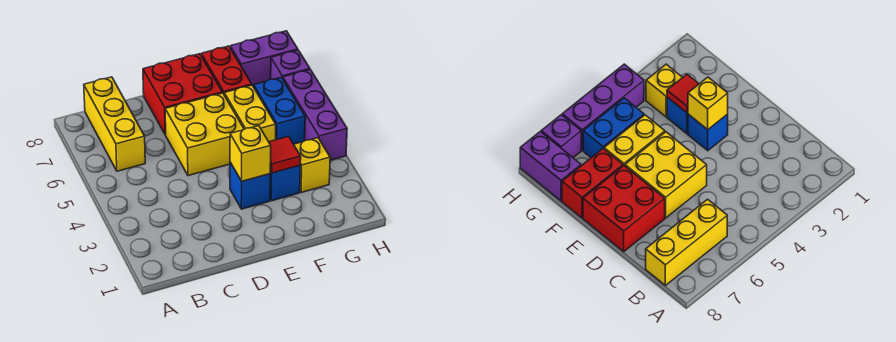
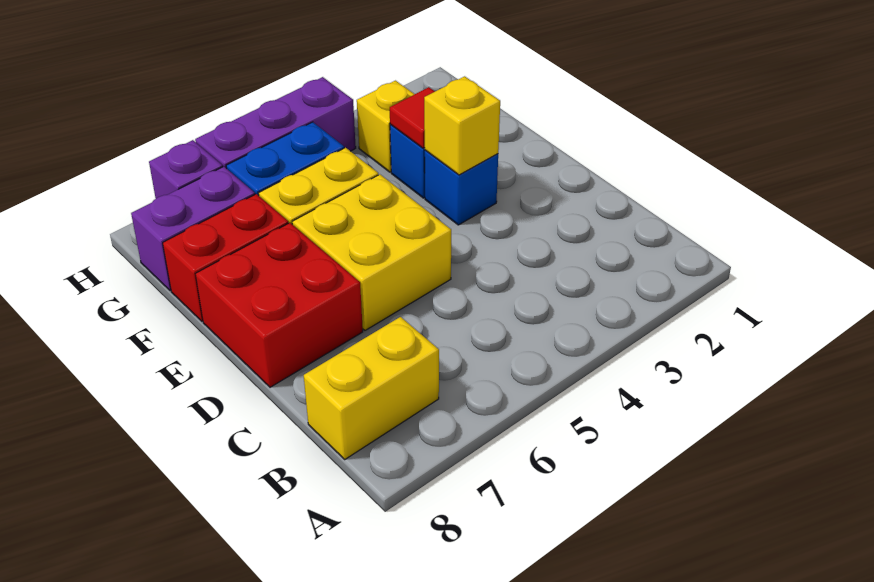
yellow brick B6:B8 level 1 -> yellow brick B7:B8 level 1
purple brick G8:H8 level 1 -> purple brick G7:G8 level 1

